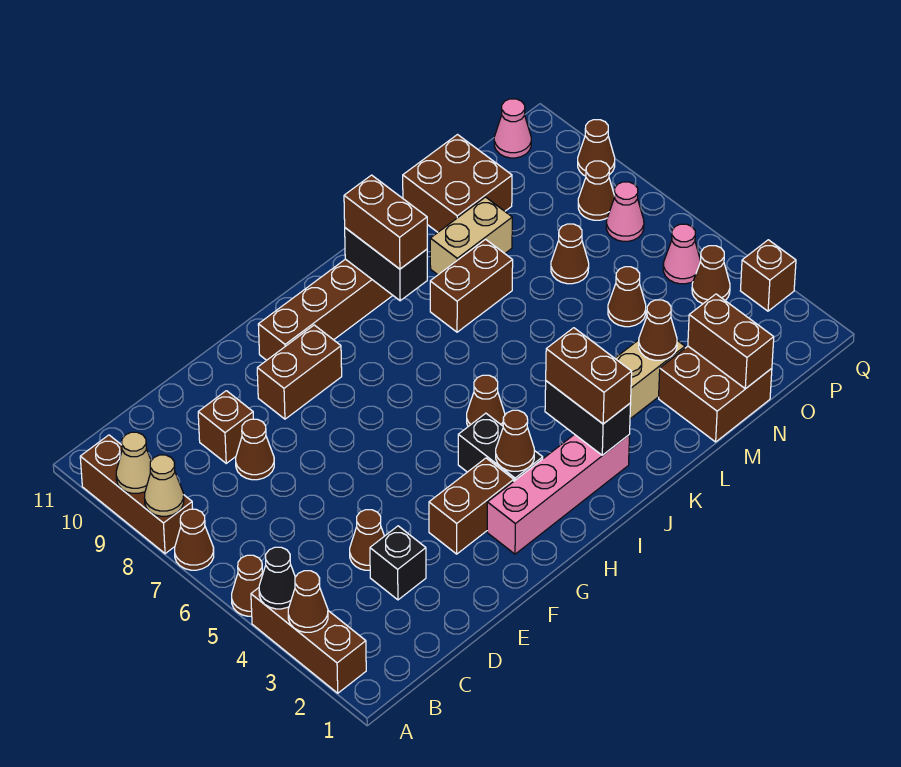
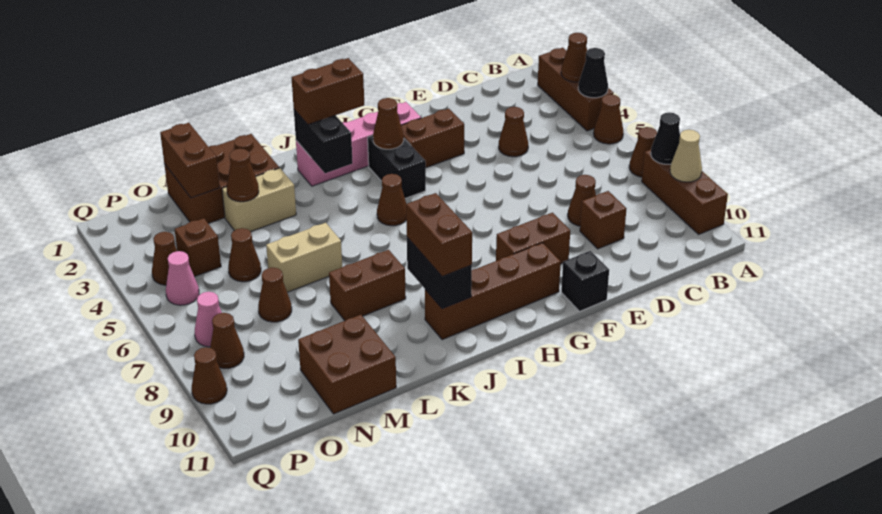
tan cone A8 level 2 -> black cone A8 level 2
black brick D3 level 1 -> black brick F11 level 1
brown brick J2:J3 level 3 -> brown brick I2:J2 level 3
tan brick L9:M9 level 1 -> tan brick L6:M6 level 1
brown brick M1:N2 level 1 -> brown brick L1:N2 level 1
pink cone P11 level 1 -> none
brown brick Q3 level 1 -> brown brick O4 level 1

